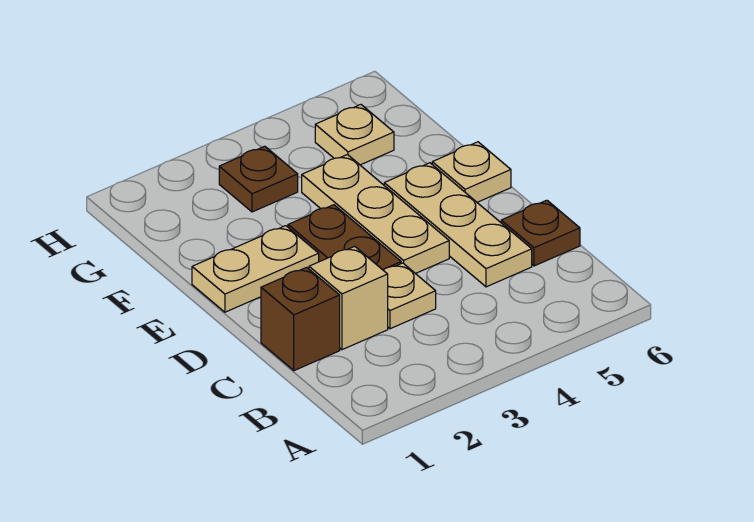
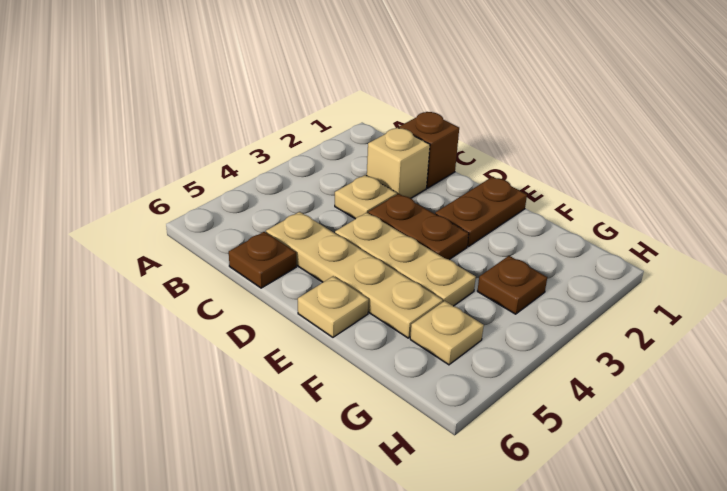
tan plate C5:E5 level 1 -> tan plate C5:F5 level 1
tan plate E1:E2 level 1 -> brown plate E1:E2 level 1

